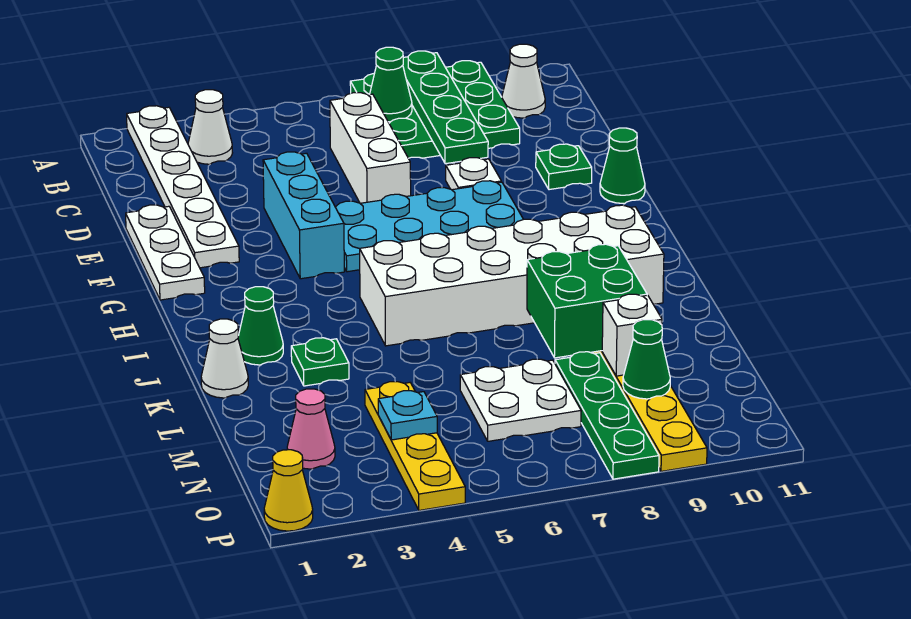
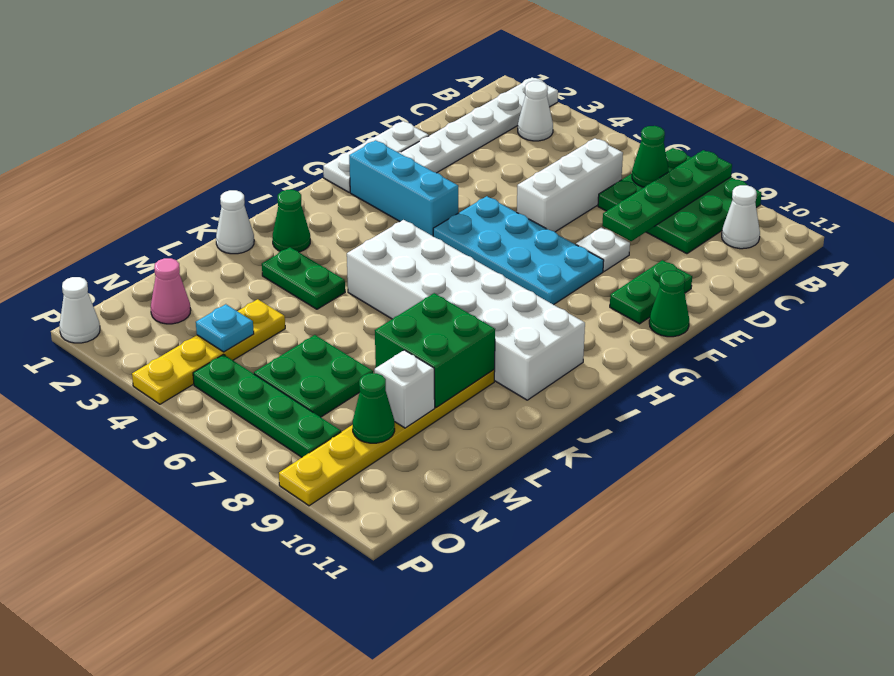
cyan brick E4:G4 level 1 -> cyan brick G2:G4 level 1
green plate E10 level 1 -> green plate E10:F10 level 1
green plate K3 level 1 -> green plate K3:K4 level 1
white plate M6:N7 level 1 -> green plate M6:N7 level 1
green plate M8:P8 level 1 -> green plate O5:O8 level 1
yellow cone P1 level 1 -> white cone P1 level 1

